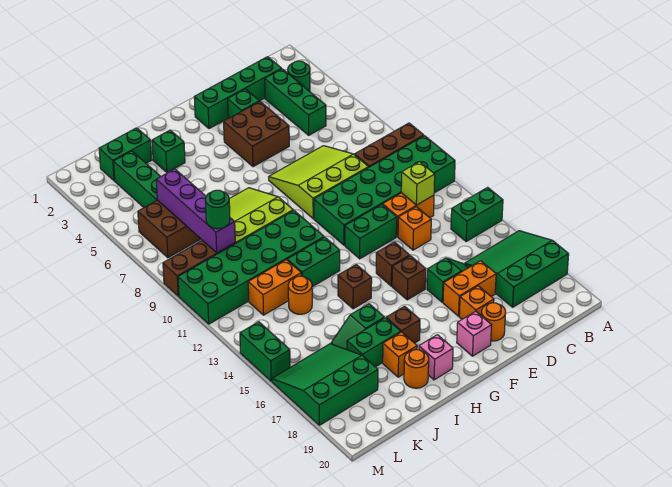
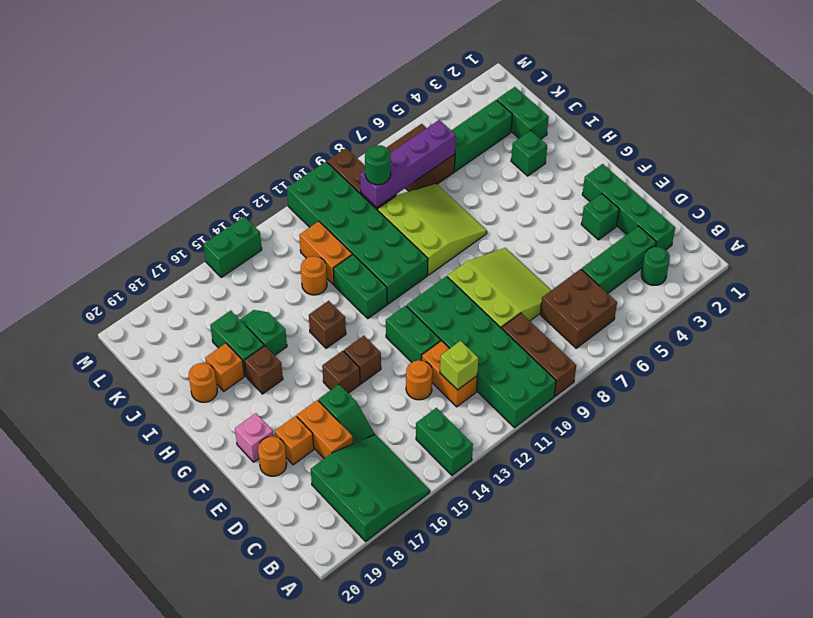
orange brick D13 level 1 -> orange round brick D13 level 1
brown brick E4:F5 level 1 -> brown brick B6:C7 level 1
pink brick H19 level 1 -> none
green slope K16:M18 level 1 top 18 -> none

